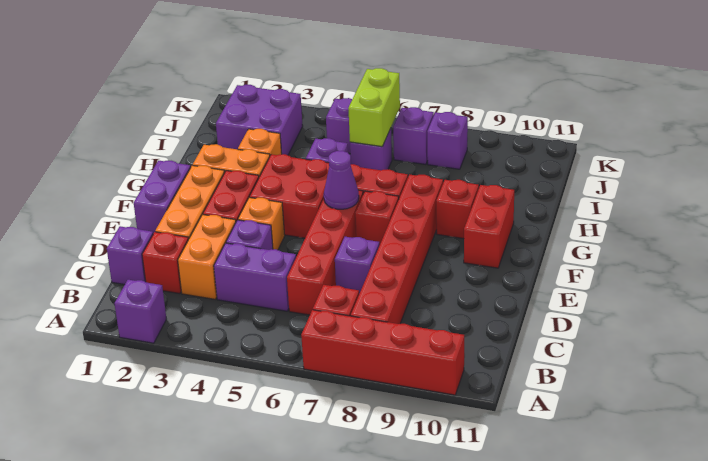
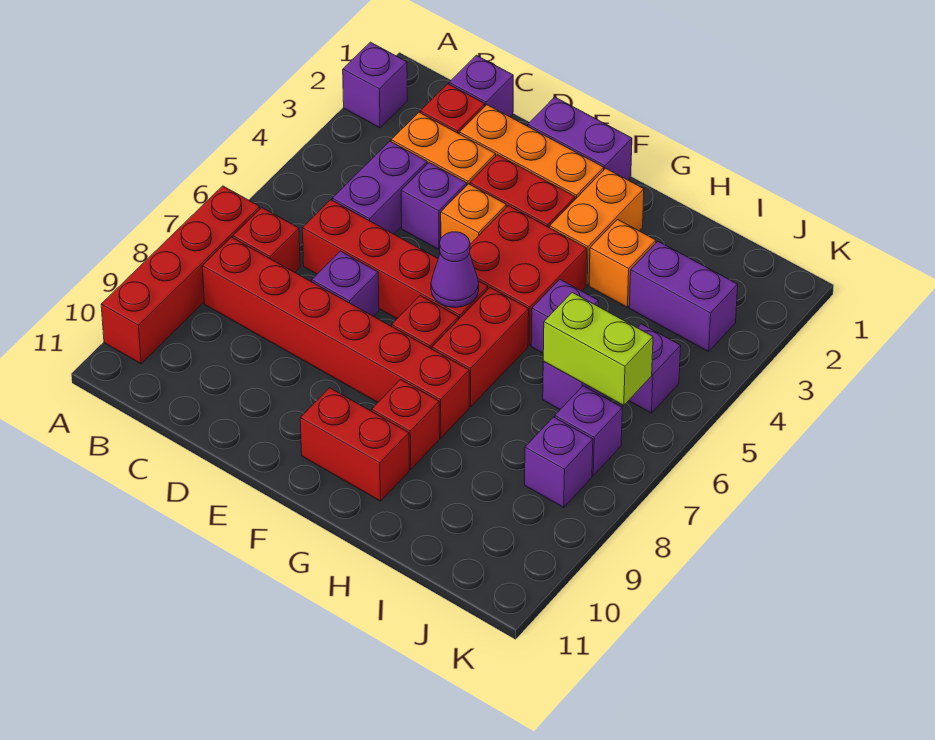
purple brick I2:J3 level 1 -> purple brick I3:J3 level 1

